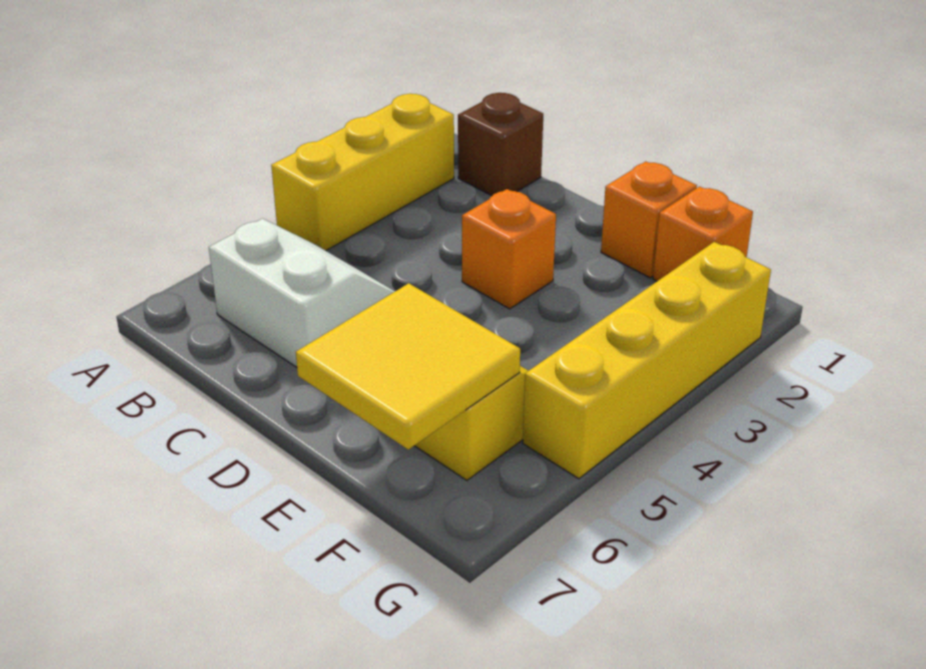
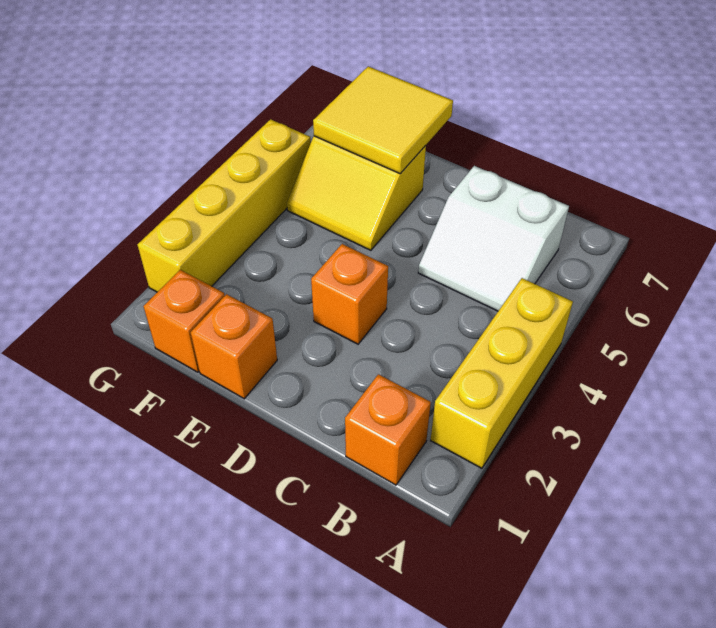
brown brick B1 level 1 -> orange brick B1 level 1

